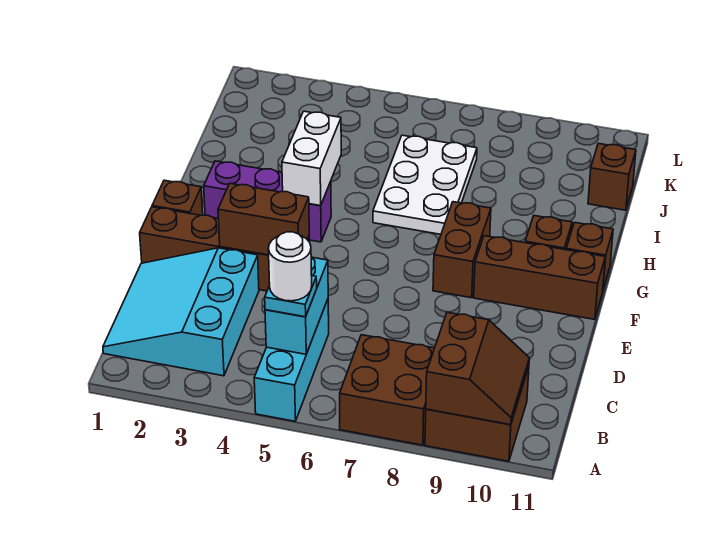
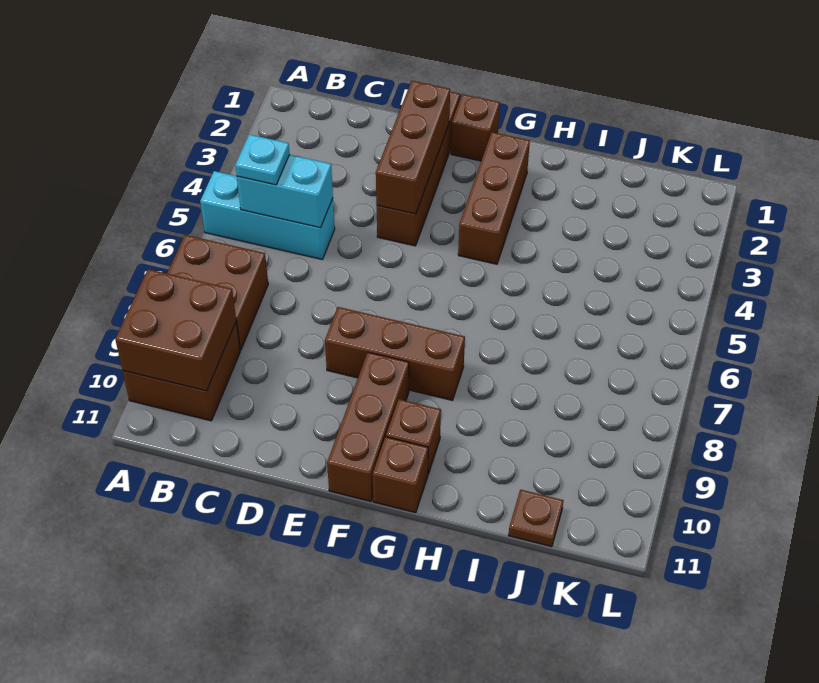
brown slope A9:B10 level 2 top 9 -> brown brick A9:B10 level 2
cyan slope B1:D3 level 1 top 3 -> none
white round brick B5 level 4 -> none
brown brick E3:E4 level 2 -> brown brick E2:E4 level 2
brown brick F8:G8 level 1 -> brown brick E8:G8 level 1
purple brick G2:G4 level 1 -> brown brick G2:G4 level 1
white brick G4:H4 level 2 -> none
white plate H6:J7 level 1 -> none
brown brick J11 level 1 -> brown plate J11 level 1

